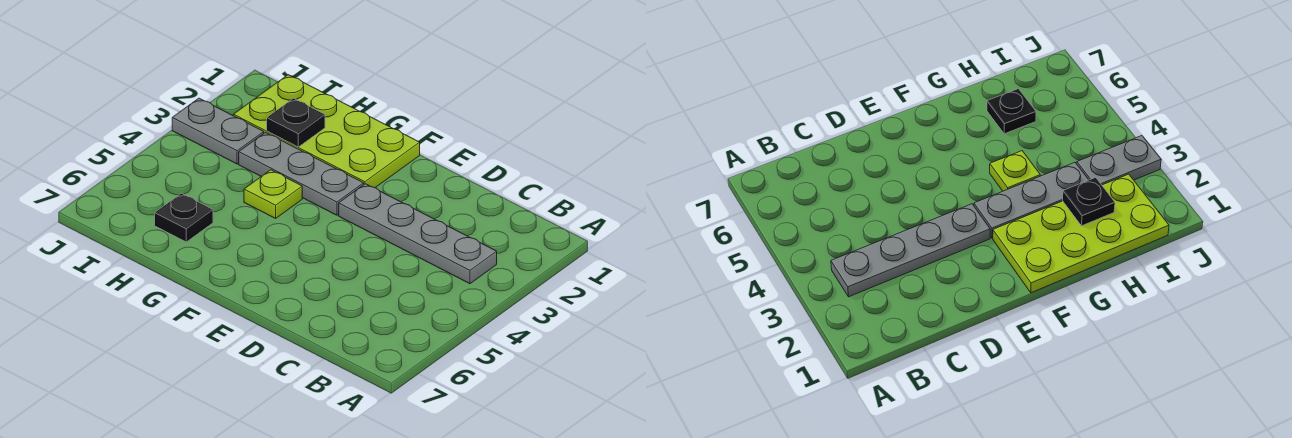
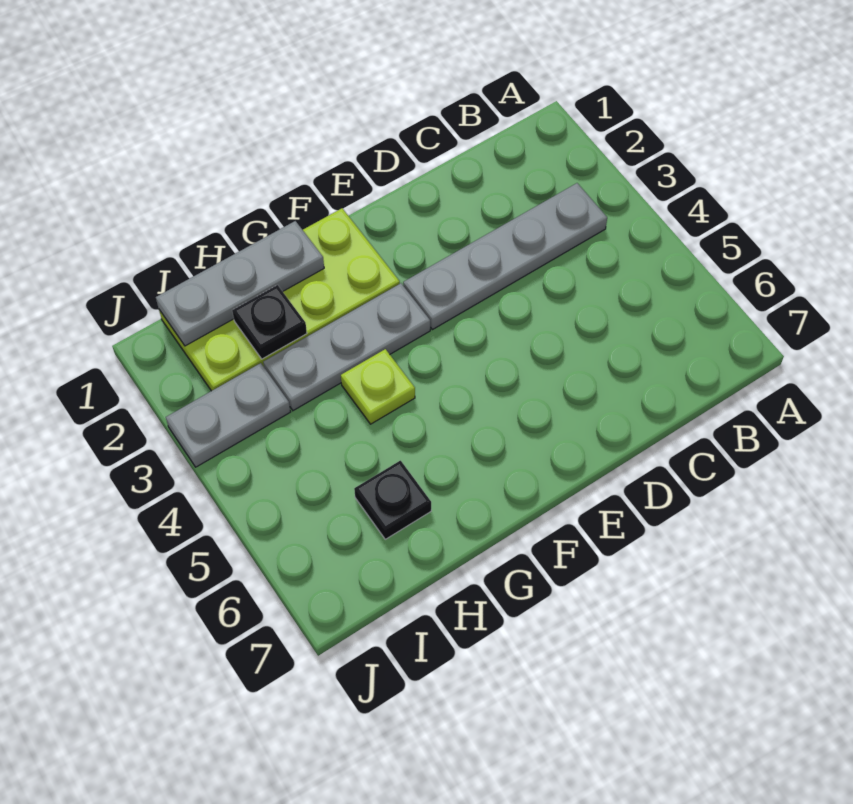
none -> grey plate G1:I1 level 2

